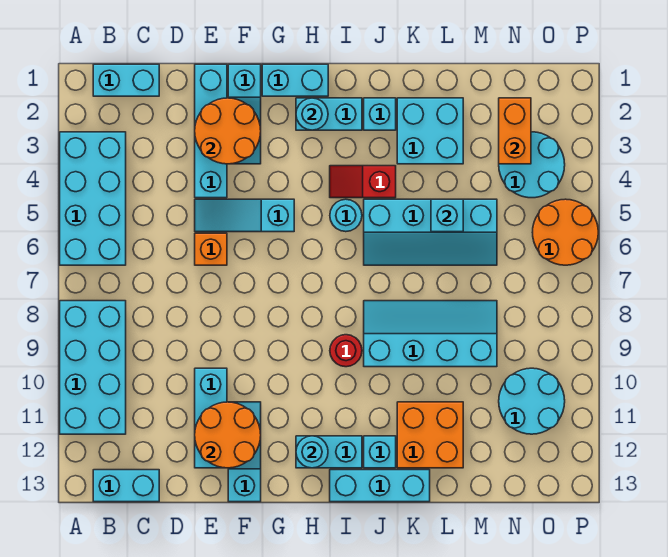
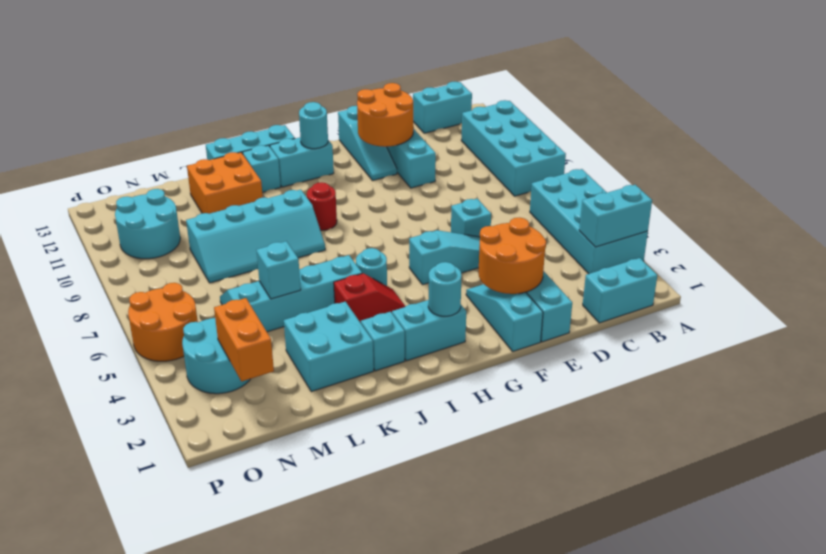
orange brick E6 level 1 -> cyan brick E6 level 1
cyan brick G1:H1 level 1 -> cyan brick A3:B3 level 2

